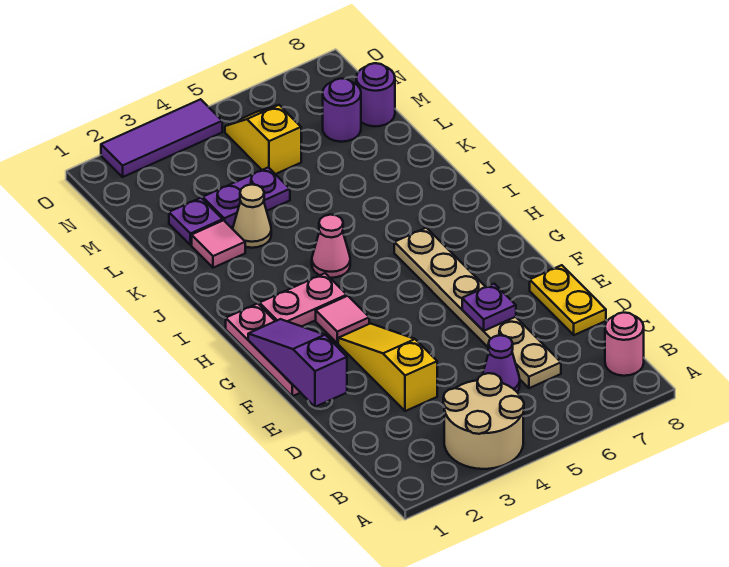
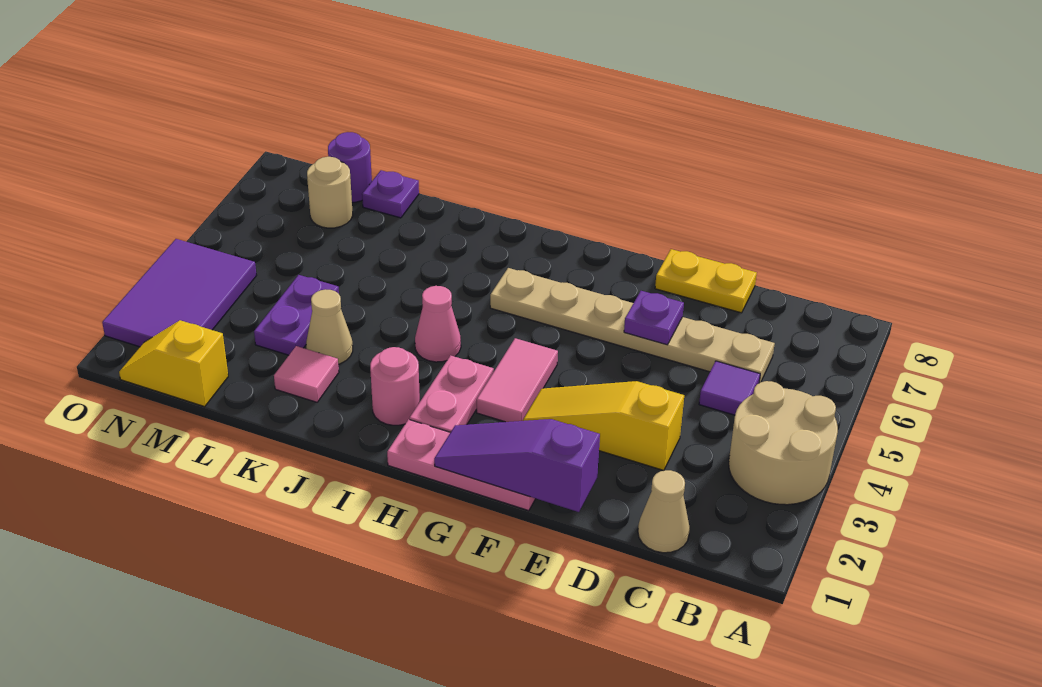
pink round brick B8 level 1 -> pink round brick I2 level 1
none -> tan cone C1 level 1
purple cone C5 level 1 -> purple tile C5 level 1
pink tile G3 level 1 -> pink tile G3:G4 level 1
purple plate L2 level 1 -> purple plate L8 level 1
yellow slope M5:N5 level 1 top M -> yellow slope M1:N1 level 1 top M
purple round brick M7 level 1 -> tan round brick M7 level 1
purple tile O2:O4 level 1 -> purple tile N2:O4 level 1

